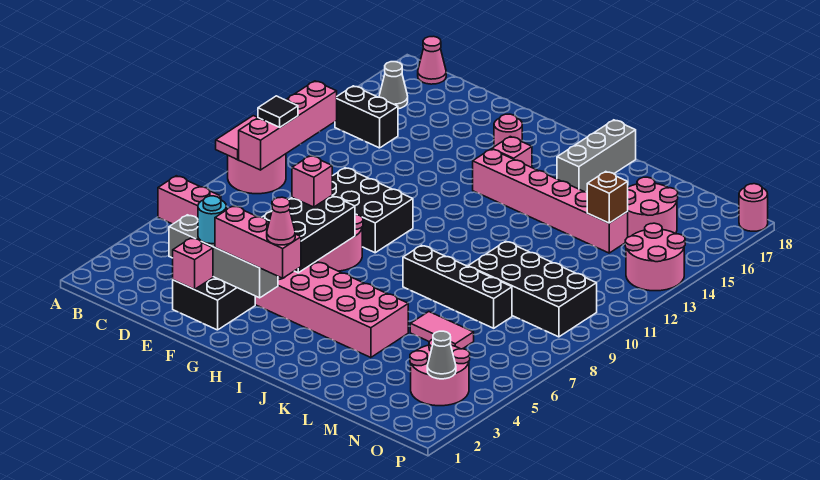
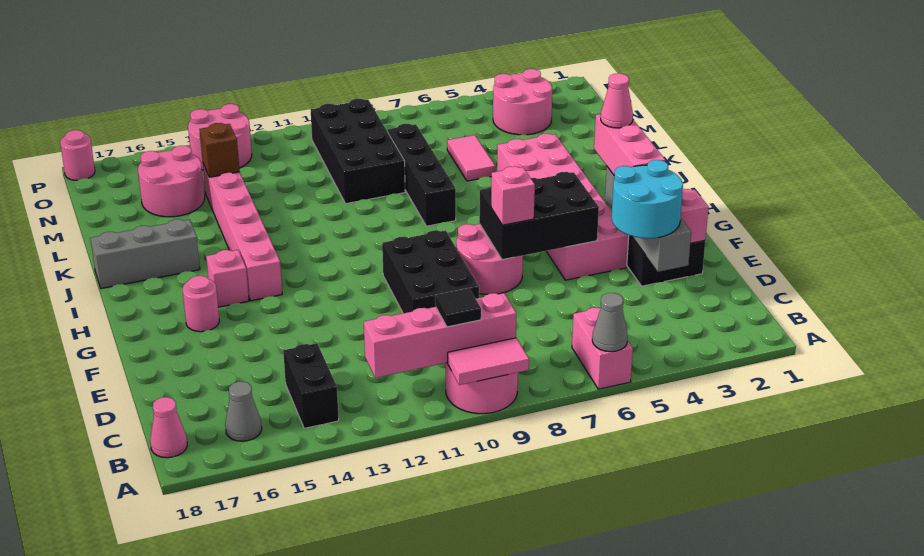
cyan round brick E3 level 3 -> cyan round brick D3:E4 level 3
grey cone O3 level 2 -> grey cone A6 level 2

